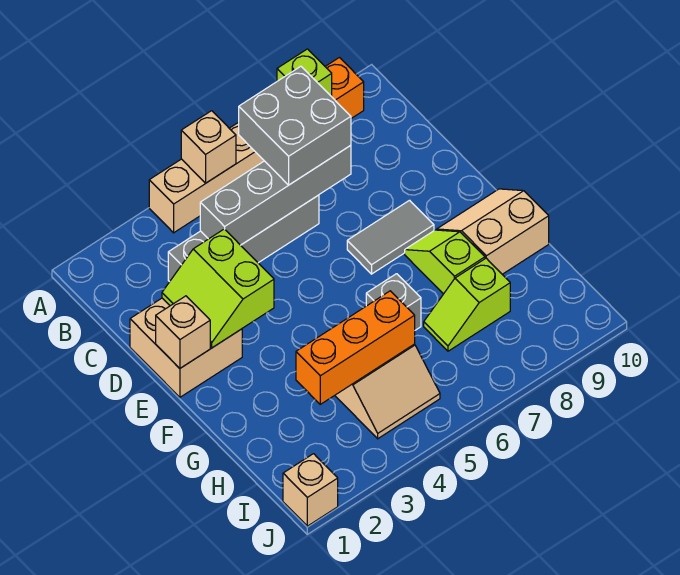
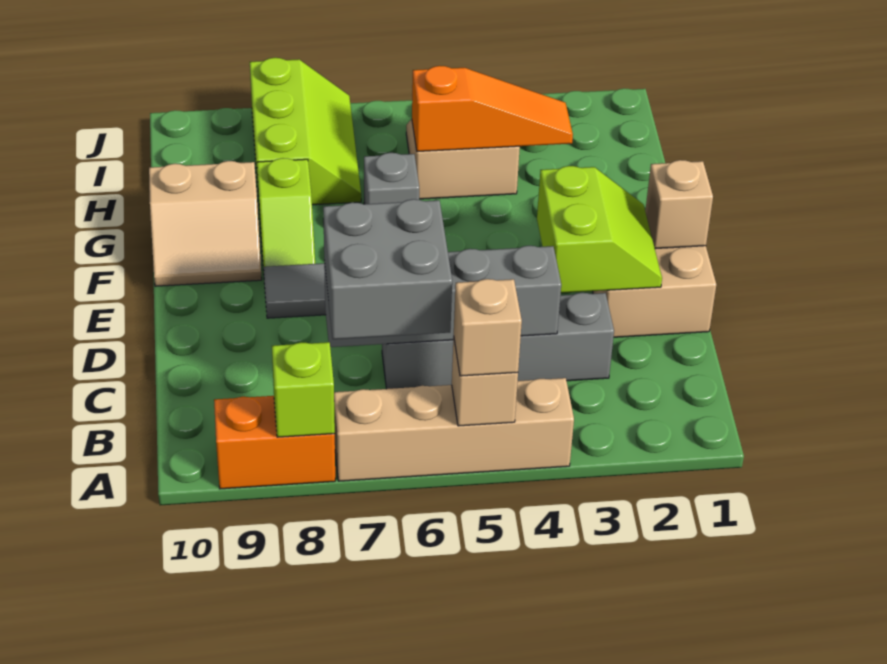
orange brick H3:H5 level 2 -> orange slope H3:H5 level 2 top 5
lime slope H7:H8 level 1 top 8 -> lime slope H7:J8 level 1 top 8
tan brick J1 level 1 -> tan brick A5 level 3

